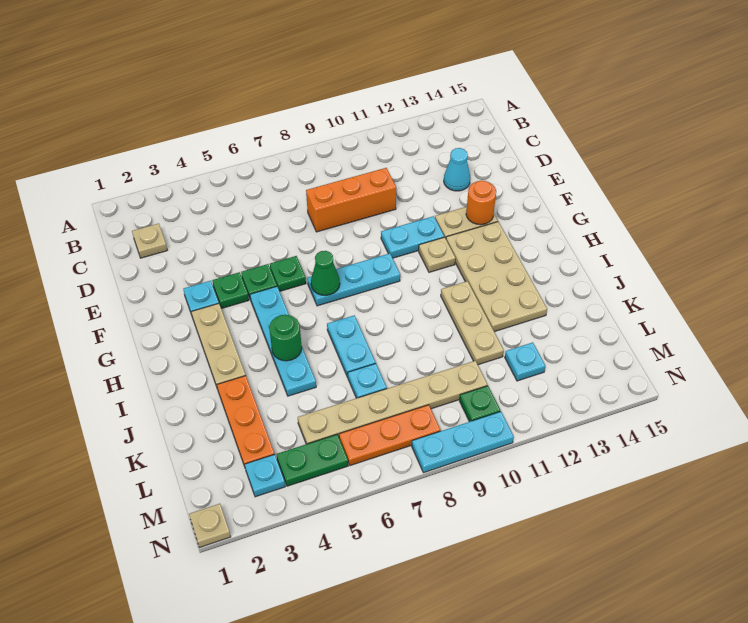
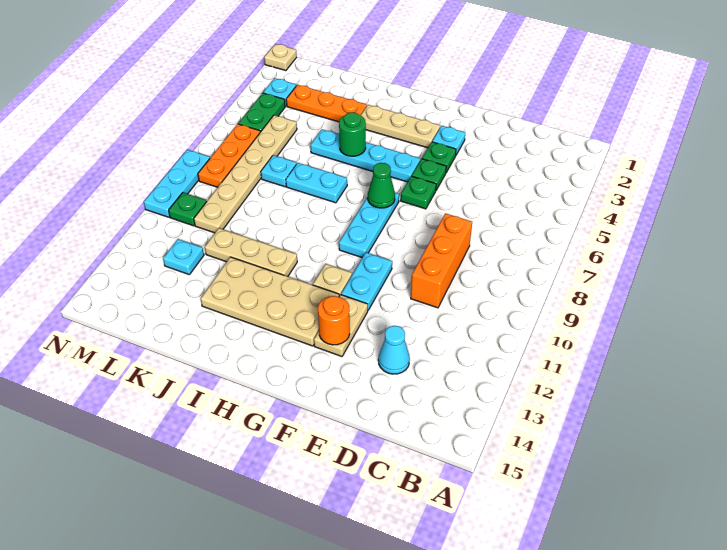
tan plate C2 level 1 -> none

